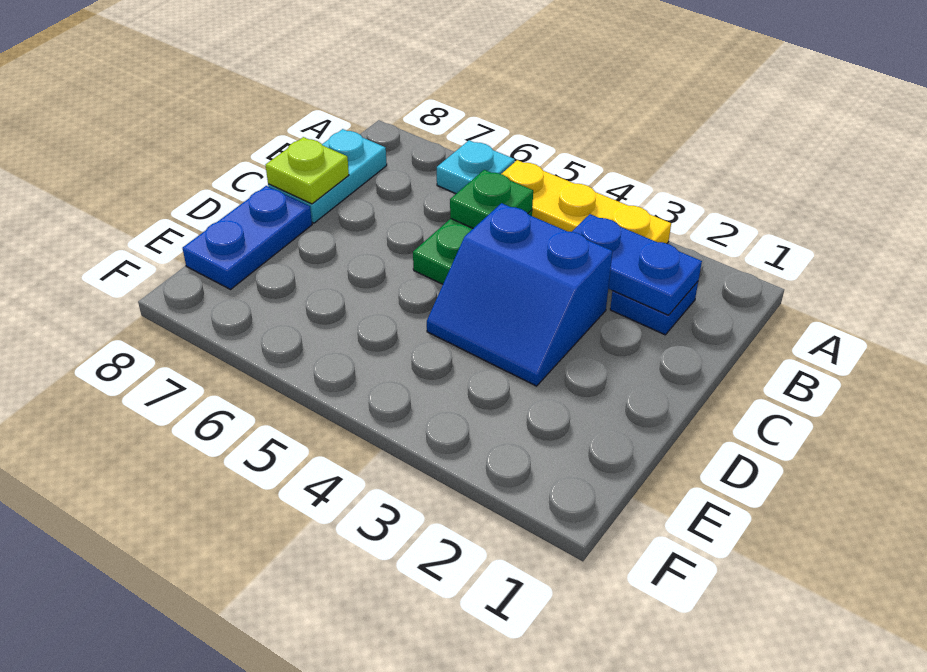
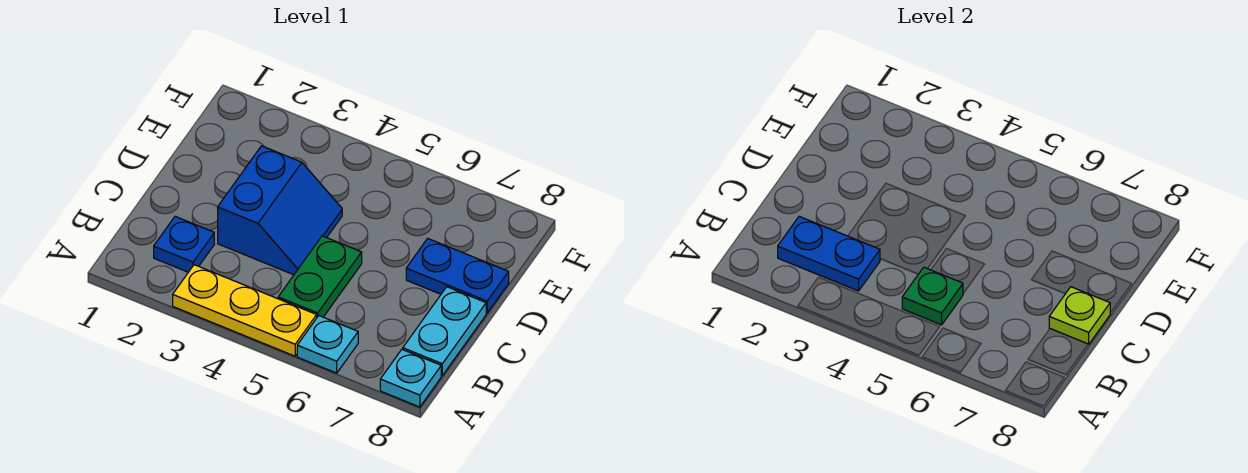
none -> cyan plate A8 level 1
blue slope C3:D4 level 1 top C -> blue slope C3:D4 level 1 top 3
blue plate D8:E8 level 1 -> blue plate D7:D8 level 1

